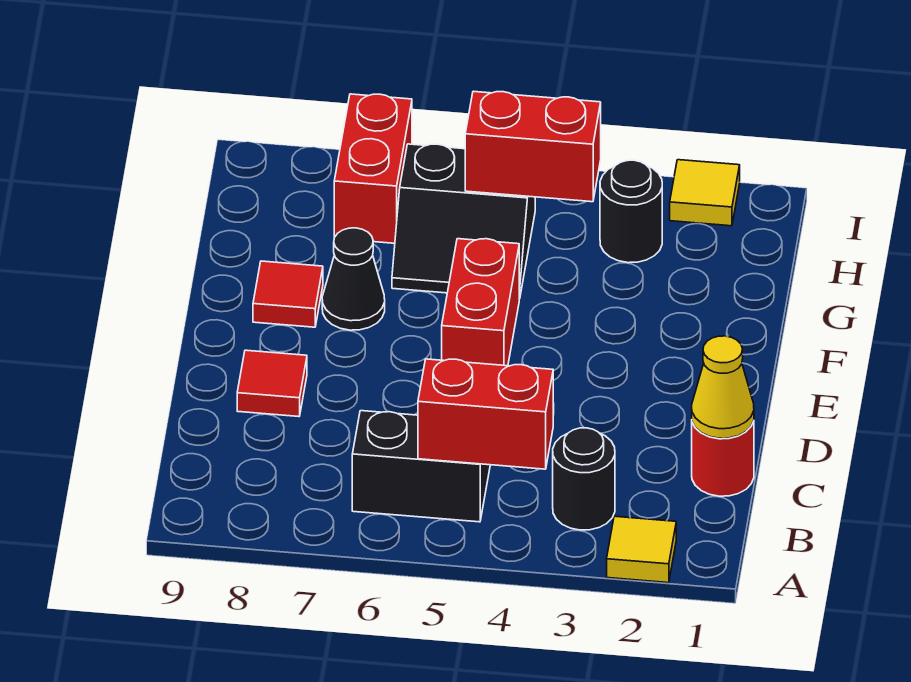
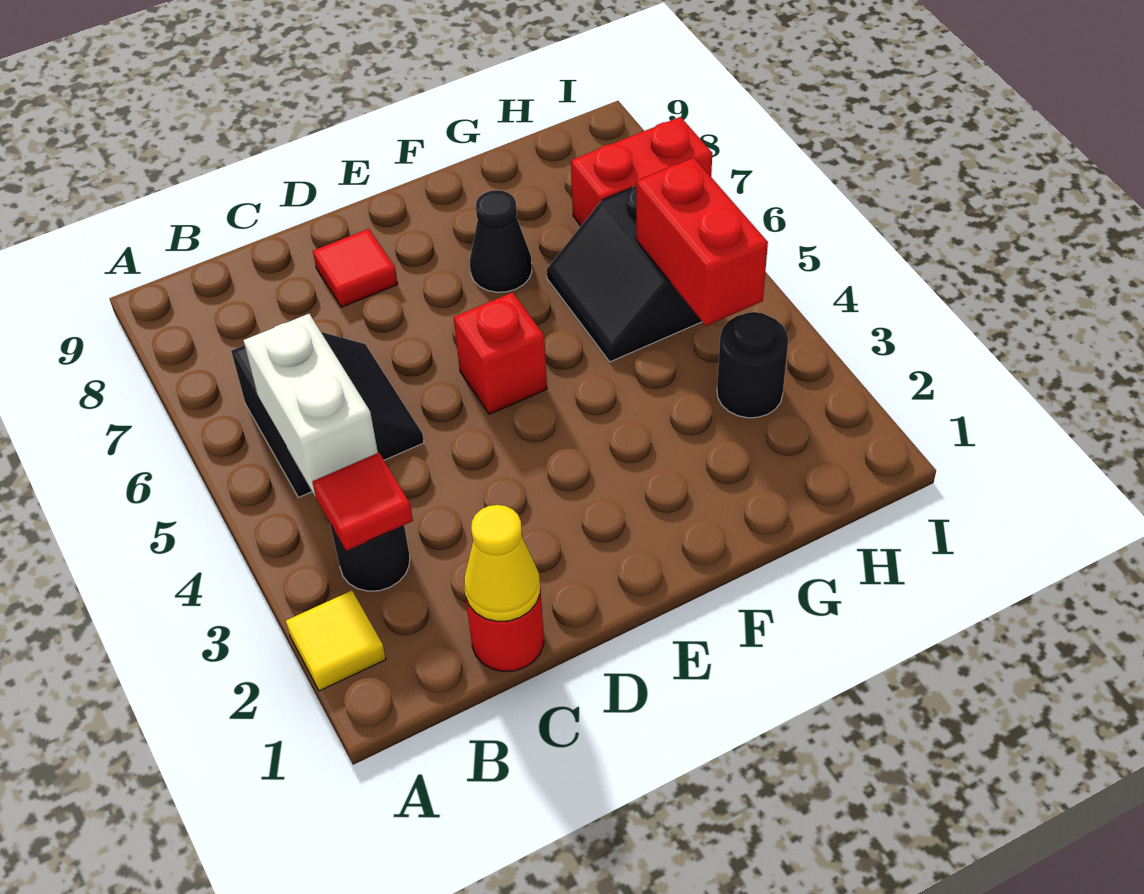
red brick B4:B5 level 2 -> white brick B4:B5 level 2
red brick E5:F5 level 1 -> red brick E5 level 1
red tile F8 level 1 -> red tile B3 level 2
yellow tile I2 level 1 -> none

